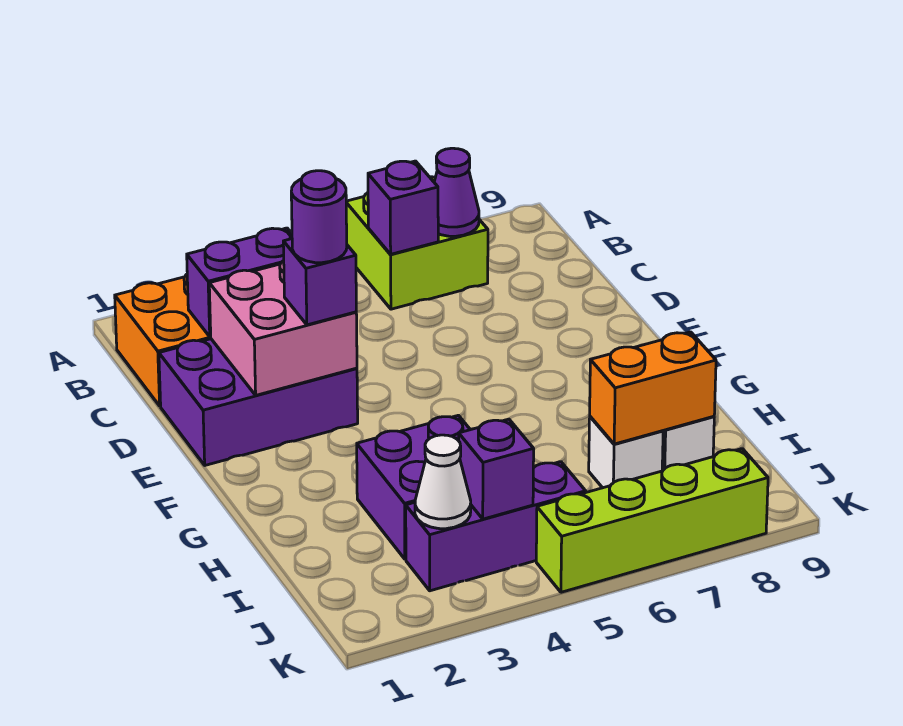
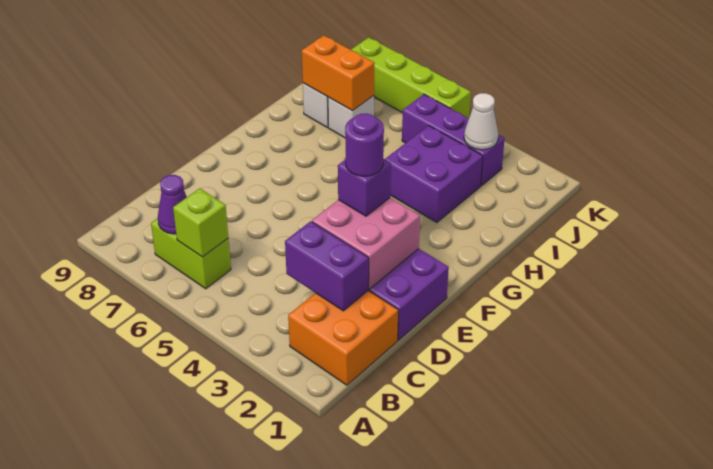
lime brick A6:B7 level 1 -> lime brick B6:B7 level 1
purple brick B6 level 2 -> lime brick B6 level 2
purple brick J4 level 2 -> none

